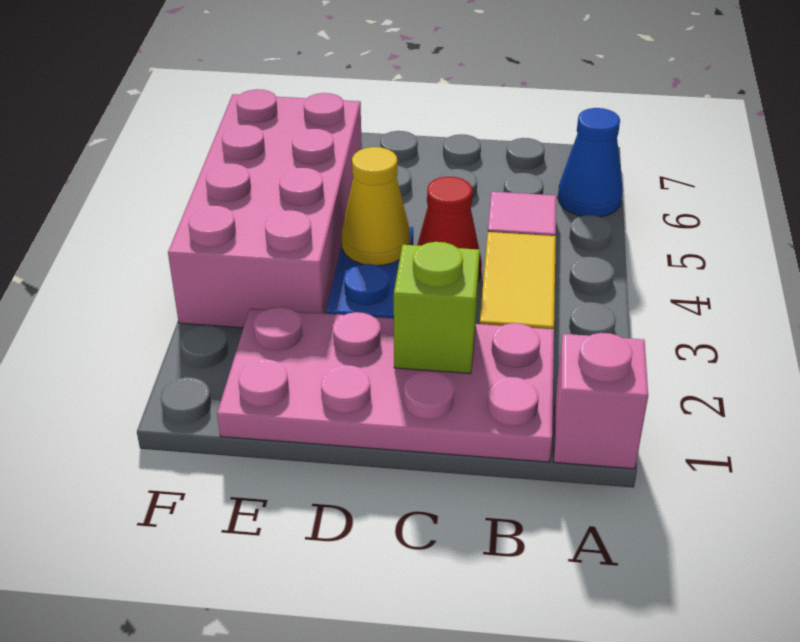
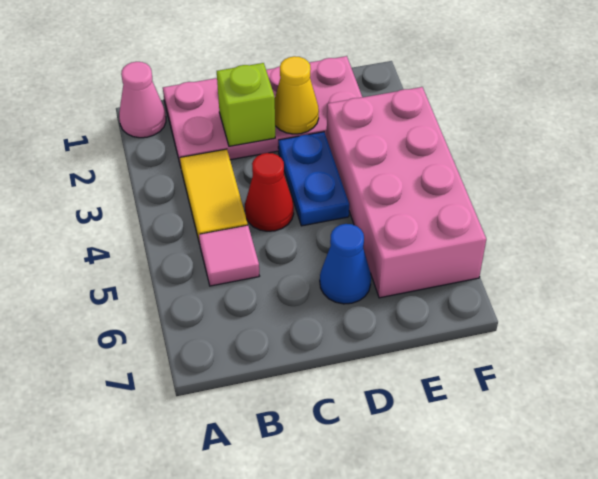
pink brick A1 level 1 -> pink cone A1 level 1
blue cone A6 level 1 -> blue cone D6 level 1
yellow cone D4 level 2 -> yellow cone D2 level 2

